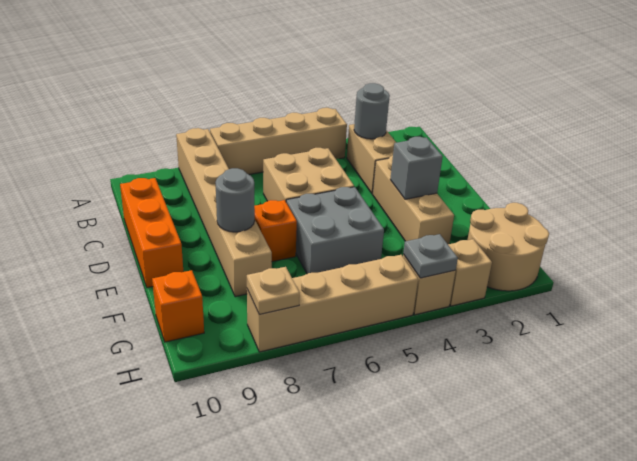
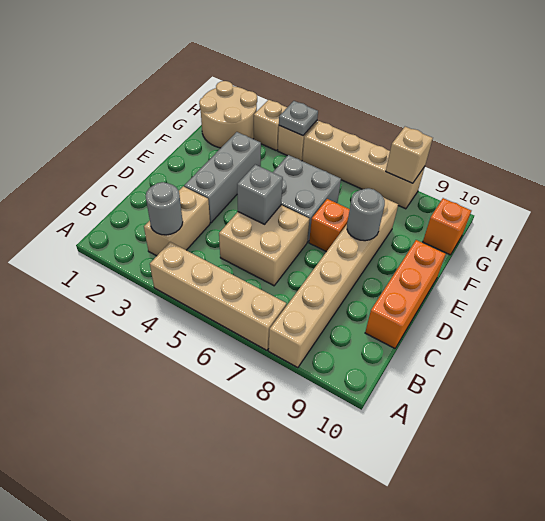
tan brick D3:F3 level 1 -> grey brick D3:F3 level 1
grey brick E3 level 2 -> grey brick D5 level 2
tan plate H8 level 2 -> tan brick H8 level 2

